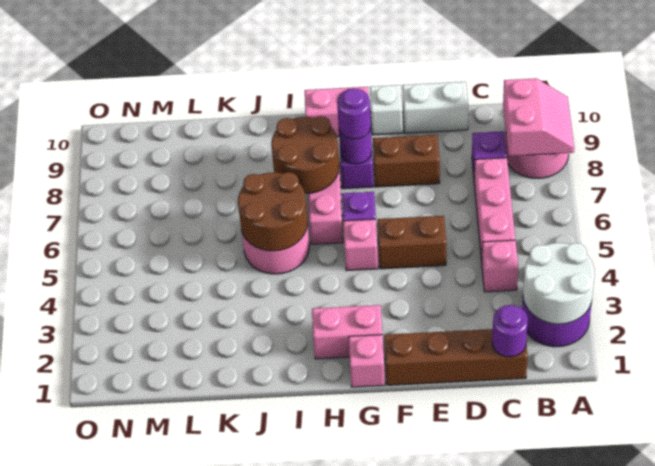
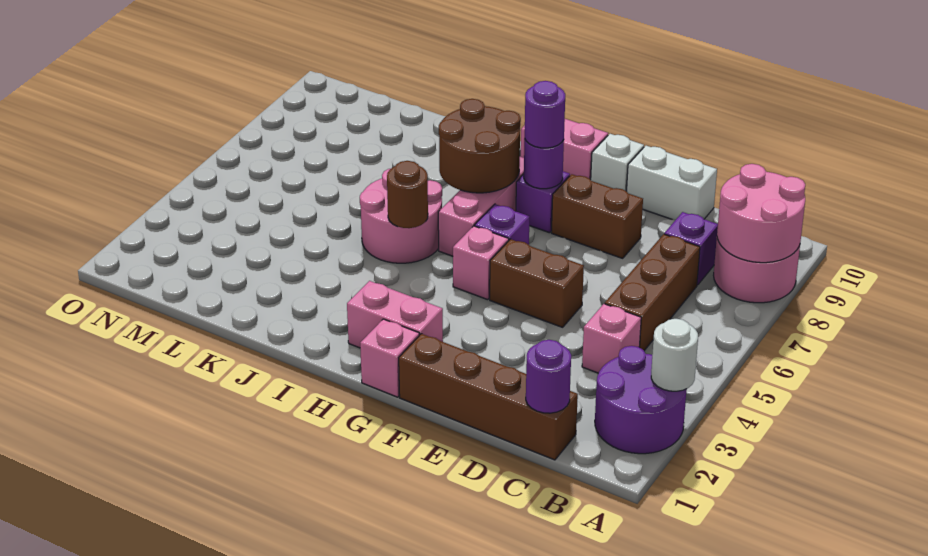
white round brick A2:B3 level 2 -> white round brick A3 level 2
pink slope A8:B9 level 2 top B -> pink round brick A8:B9 level 2
pink brick C5:C7 level 1 -> brown brick C5:C7 level 1
brown round brick I5:J6 level 2 -> brown round brick I5 level 2

